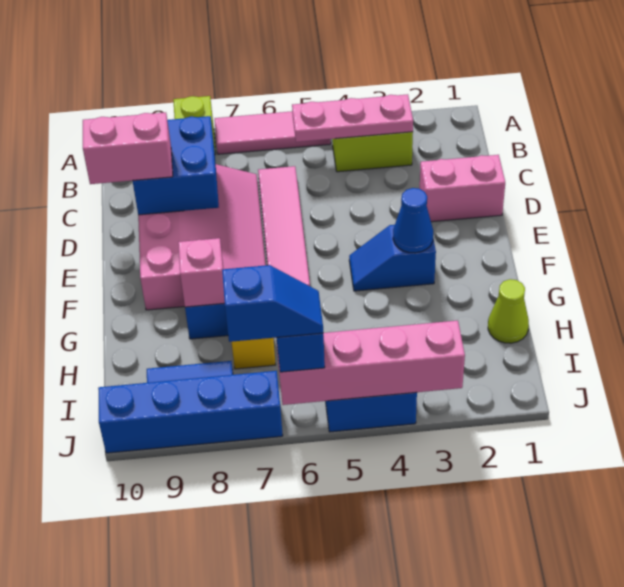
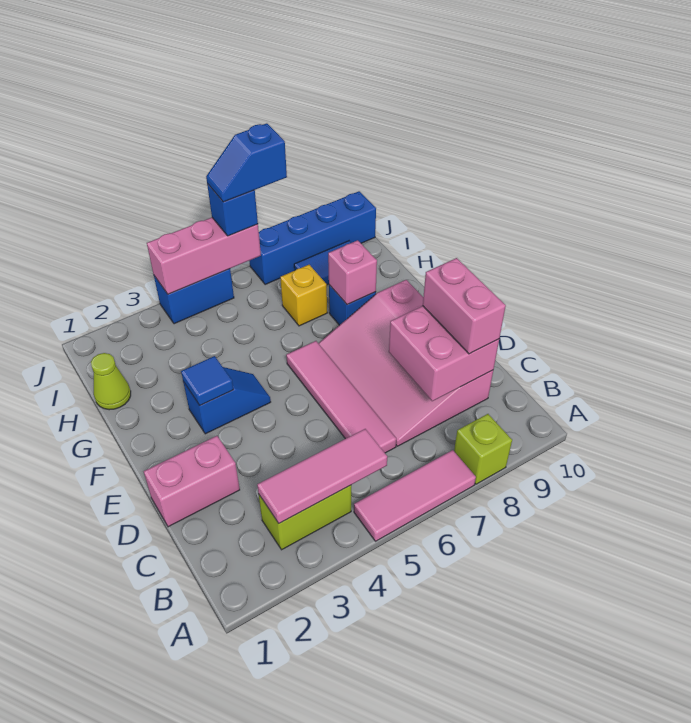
pink plate B3:B5 level 2 -> pink tile B3:B5 level 2
blue brick C8:D9 level 2 -> pink brick C8:D9 level 2
pink brick D9:D10 level 3 -> pink brick C9:D9 level 3
blue cone F3 level 2 -> blue tile F3 level 2
pink brick J3:J6 level 2 -> pink brick J4:J6 level 2

